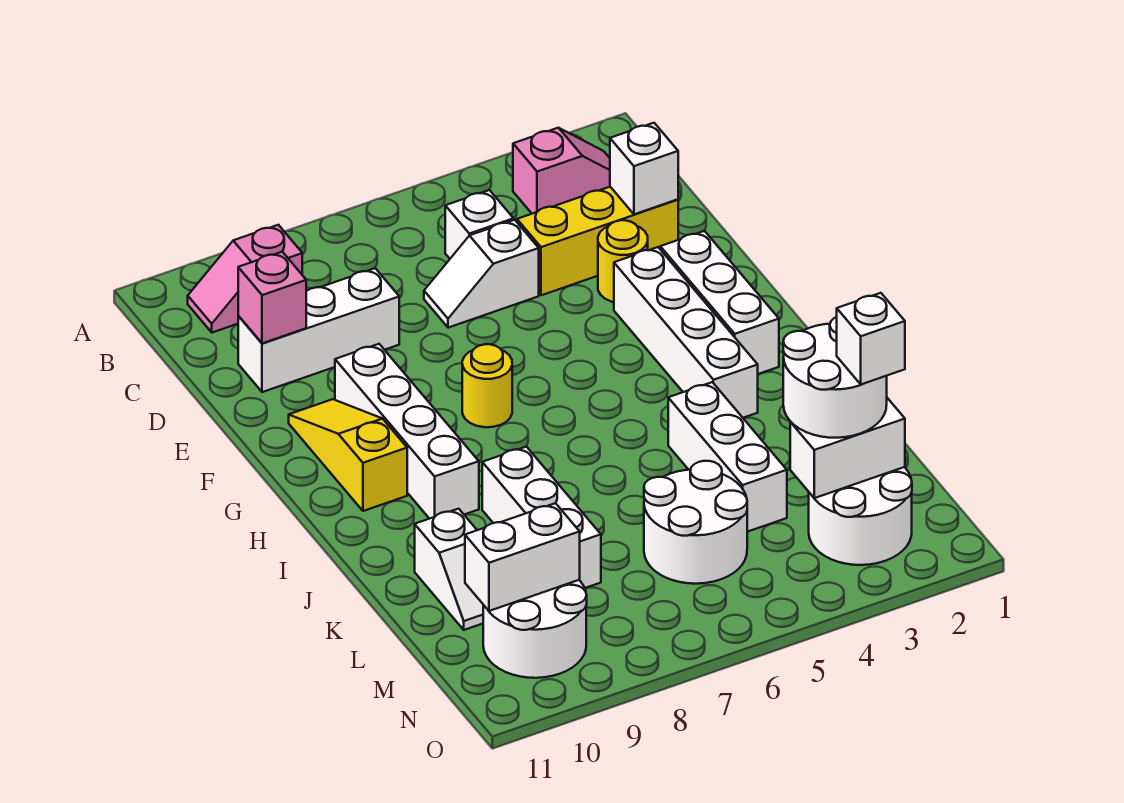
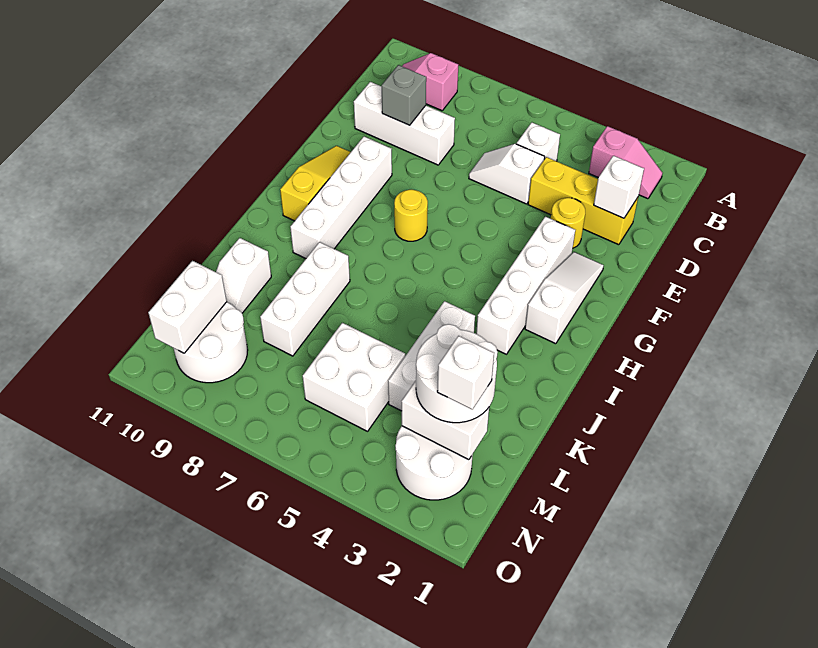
none -> grey brick D9 level 2
pink brick D10 level 2 -> none
white brick F2:H2 level 1 -> white slope F2:H2 level 1 top H
white round brick L5:M6 level 1 -> white brick L5:M6 level 1
white brick M9:M10 level 2 -> white brick M10:N10 level 2

